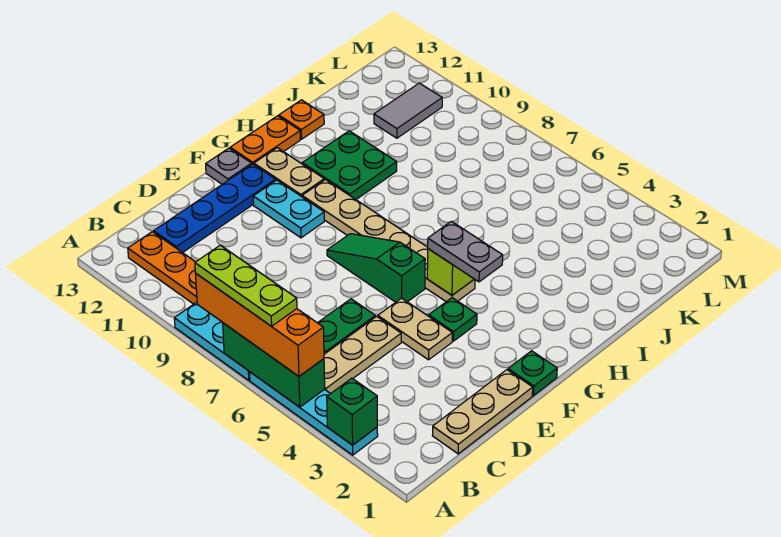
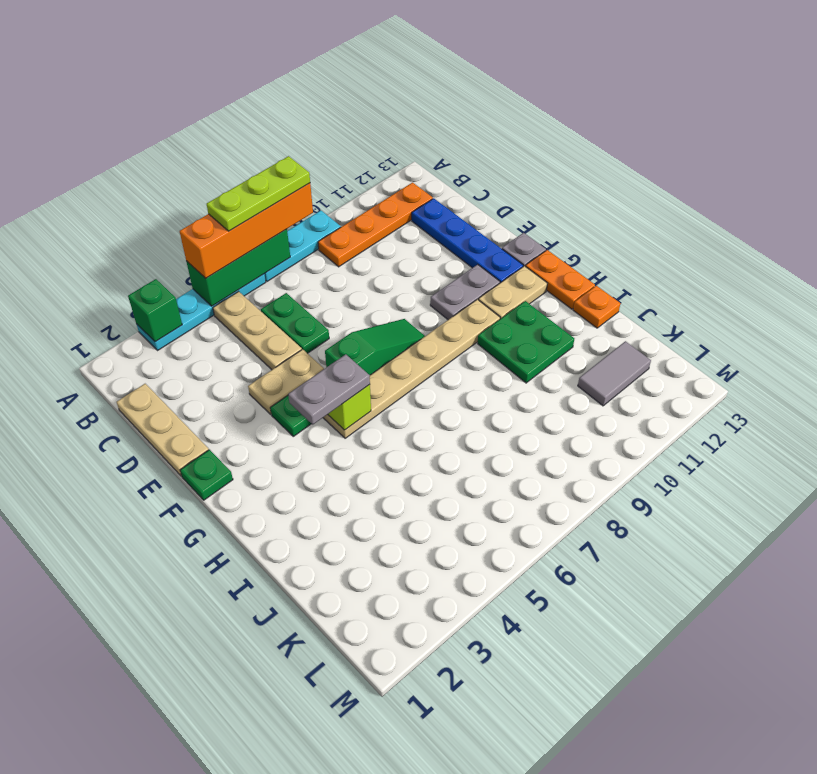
cyan plate F10:F11 level 1 -> grey plate F10:F11 level 1
grey tile K11:L11 level 1 -> grey tile K11:K12 level 1

